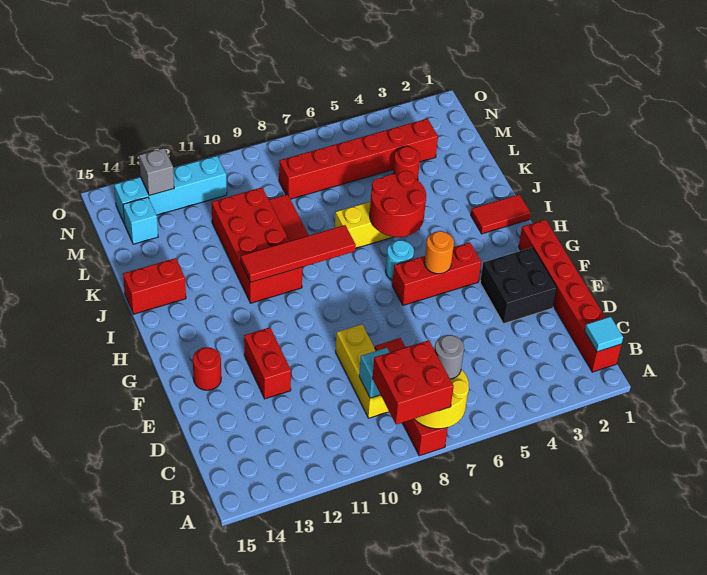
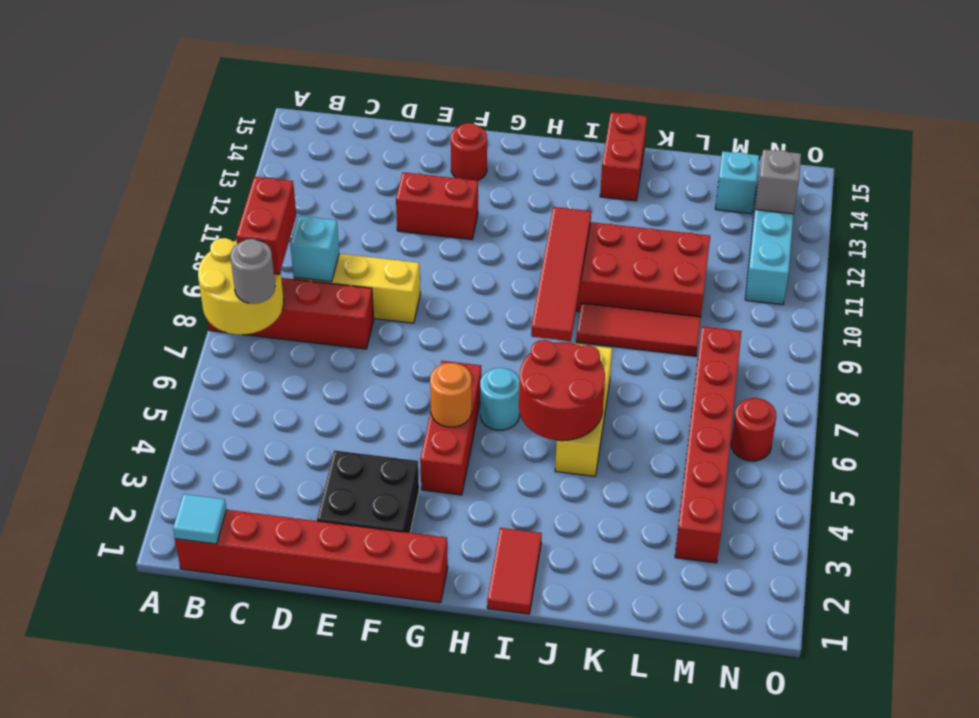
red brick A8:B9 level 3 -> red brick B8:B9 level 3
red round brick L4 level 1 -> red round brick N6 level 1

